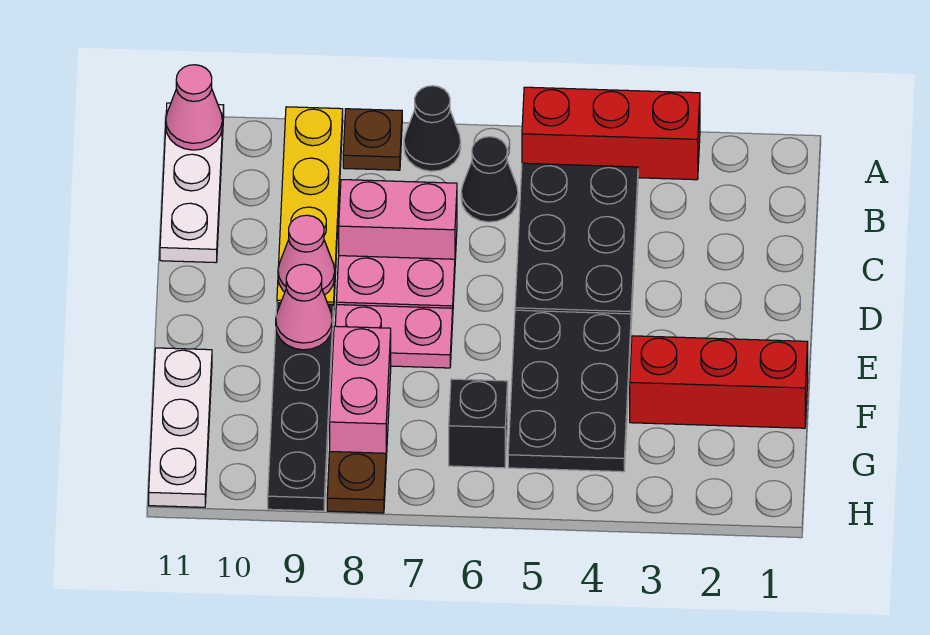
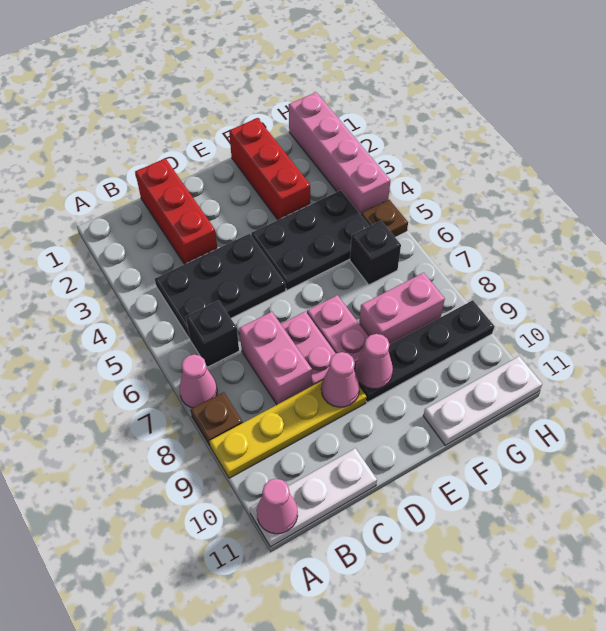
red brick A3:A5 level 1 -> red brick C1:C3 level 1
black cone A7 level 1 -> pink cone A7 level 1
black cone B6 level 1 -> black brick B6 level 1
none -> pink brick H1:H4 level 1
brown plate H8 level 1 -> brown plate H5 level 1

